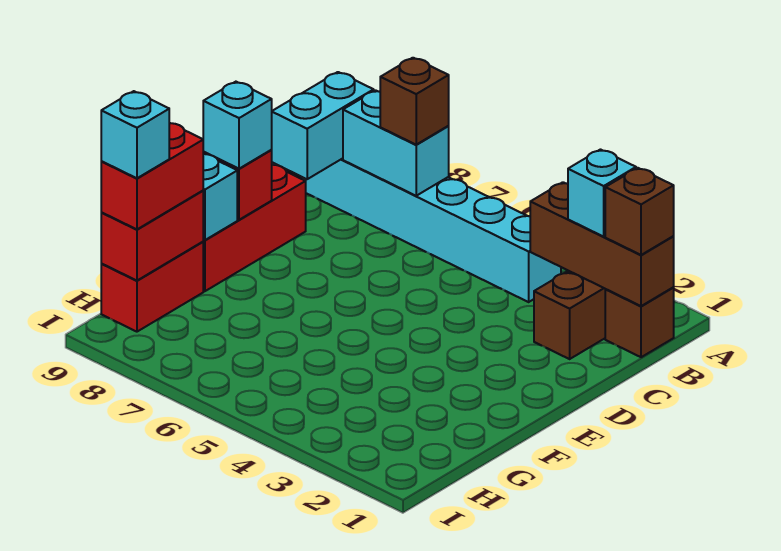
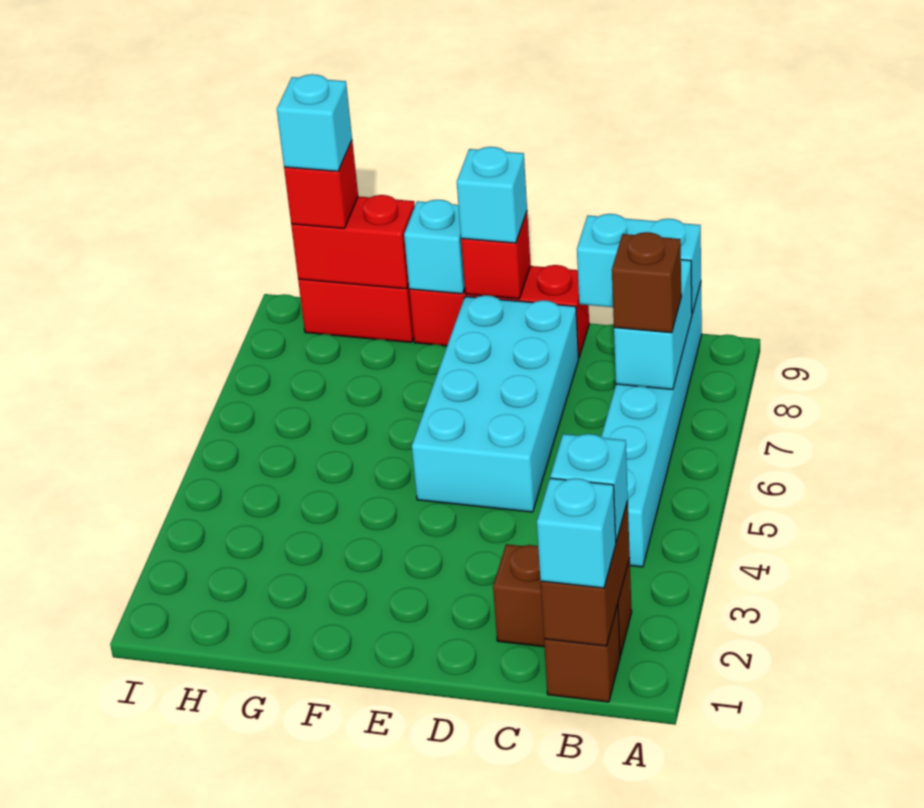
brown brick B1:B3 level 2 -> brown brick B1:B2 level 2
brown brick B1 level 3 -> cyan brick B1 level 3
none -> cyan brick D5:E8 level 1
red brick G9:H9 level 3 -> red brick H9 level 3

